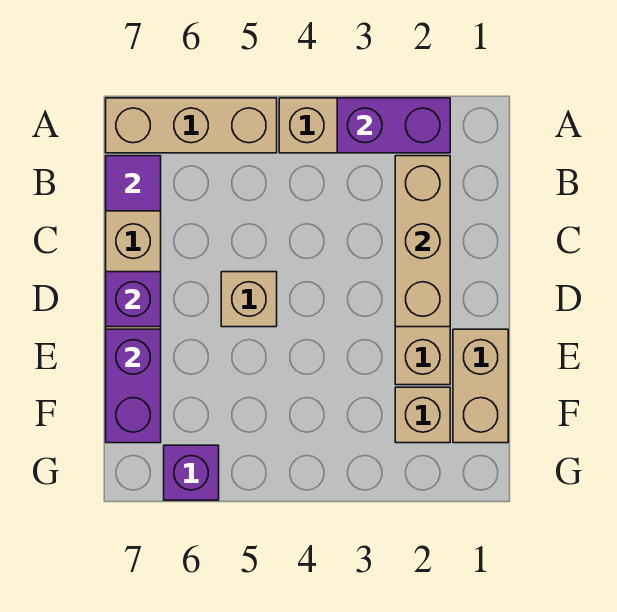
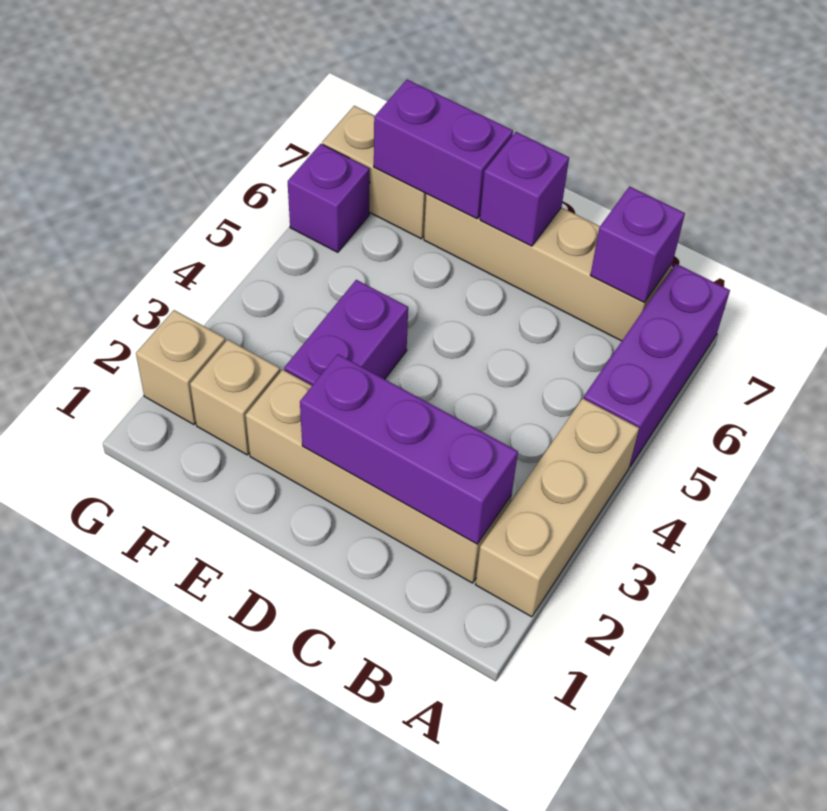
purple brick A2:A3 level 2 -> purple brick E3:E4 level 1
tan brick A5:A7 level 1 -> purple brick A5:A7 level 1
tan brick B2:D2 level 2 -> purple brick B2:D2 level 2
purple tile B7 level 2 -> purple brick B7 level 2
tan brick D5 level 1 -> tan brick G2 level 1
tan brick E1:F1 level 1 -> tan brick F7:G7 level 1

